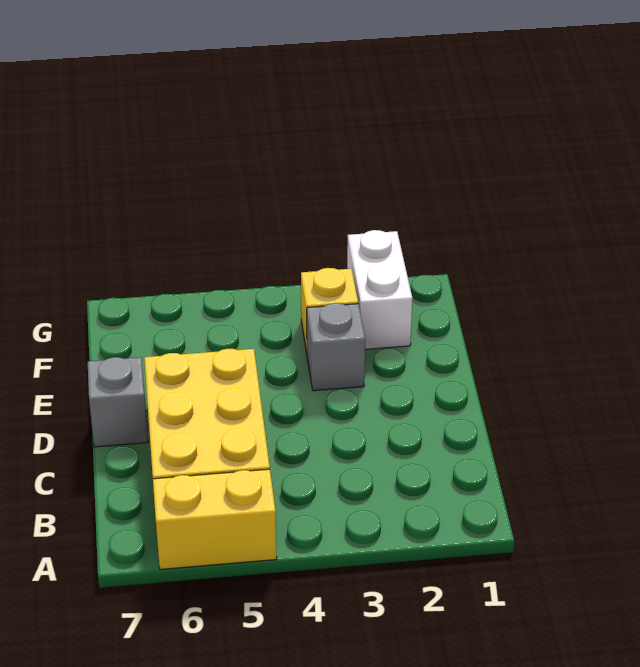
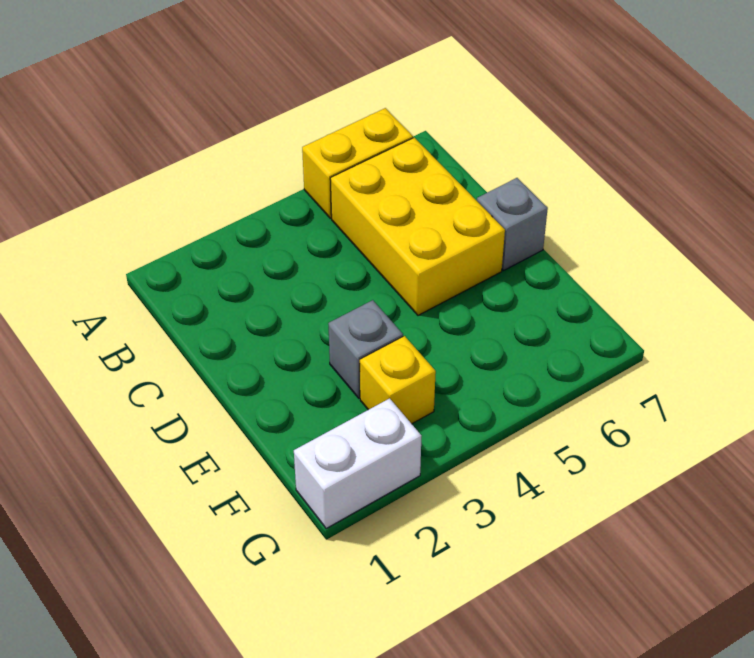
white brick F2:G2 level 1 -> white brick G1:G2 level 1

